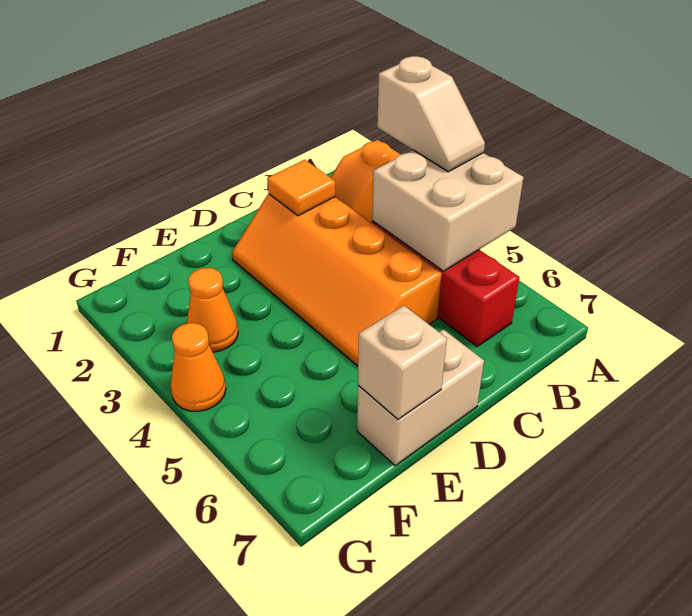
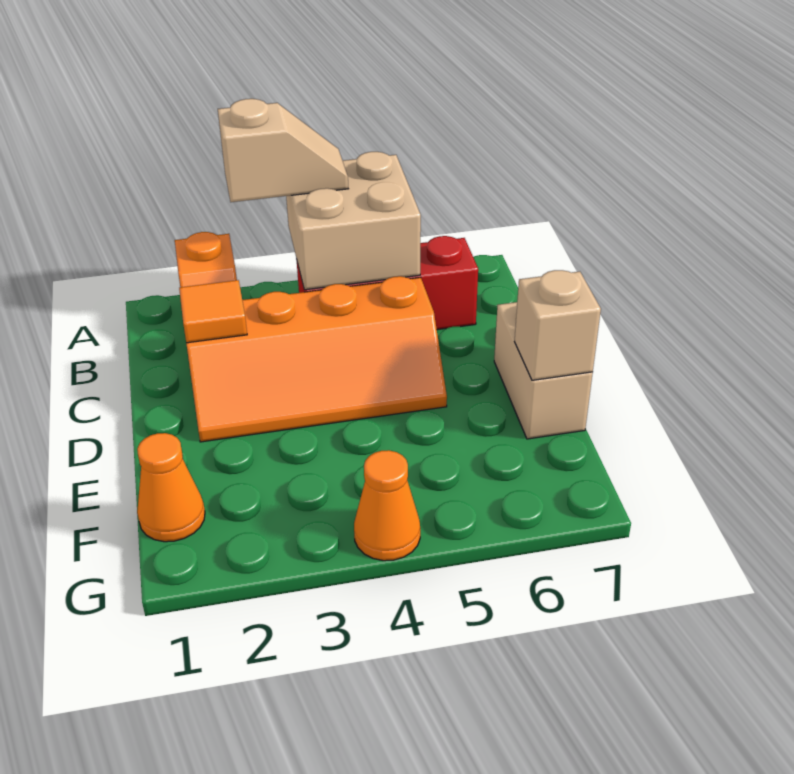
orange cone F3 level 1 -> orange cone F1 level 1

